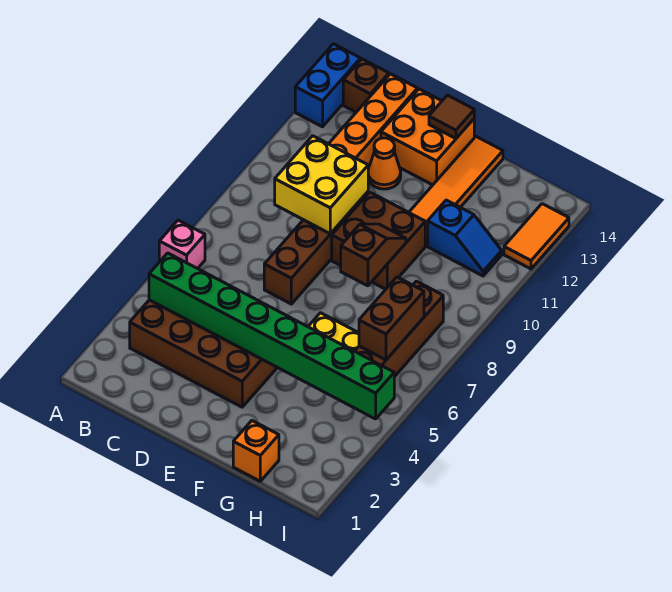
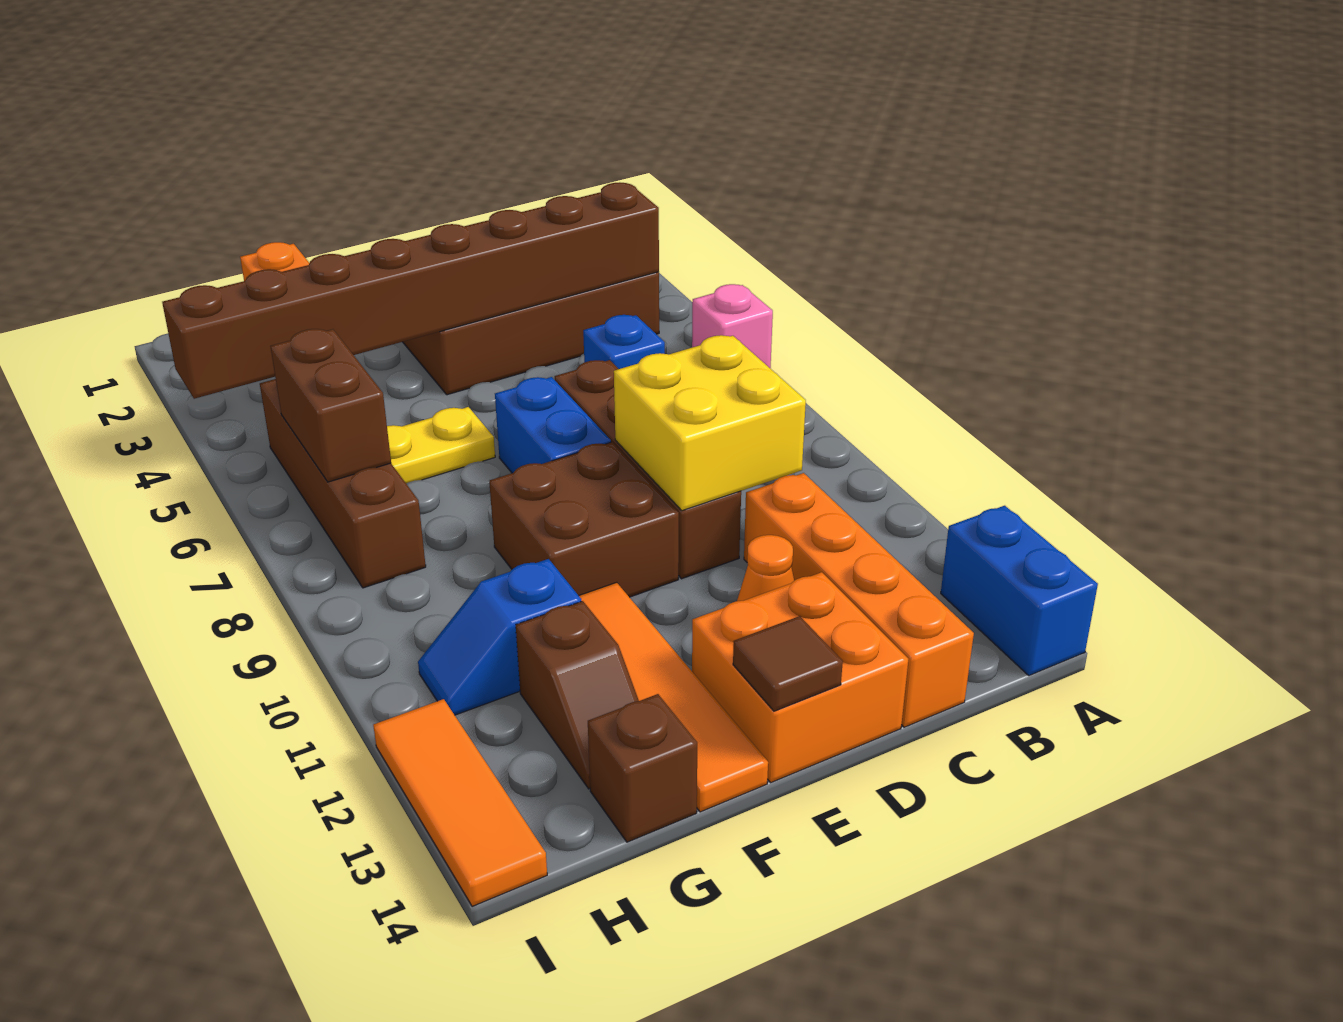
green brick B4:I4 level 2 -> brown brick B4:I4 level 2
brown brick B14 level 1 -> brown brick G14 level 1
none -> blue brick C6 level 1
none -> blue brick E7:E8 level 1
brown slope F8:F9 level 2 top 8 -> brown slope G12:G13 level 1 top 12
orange tile I12:I13 level 1 -> orange tile I12:I14 level 1

